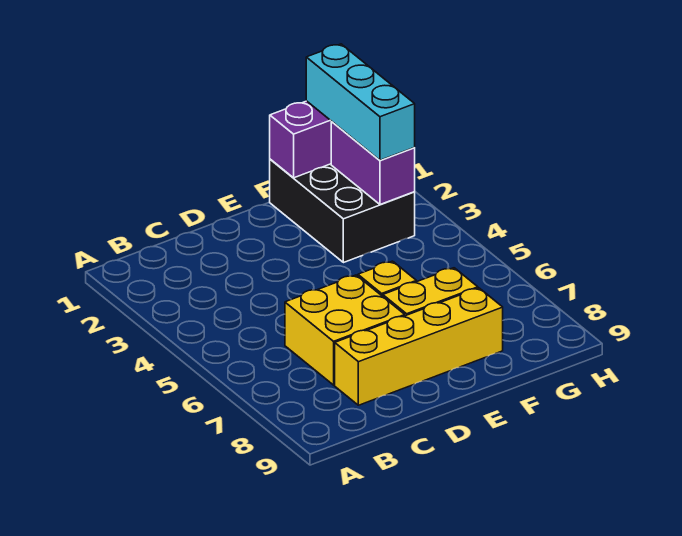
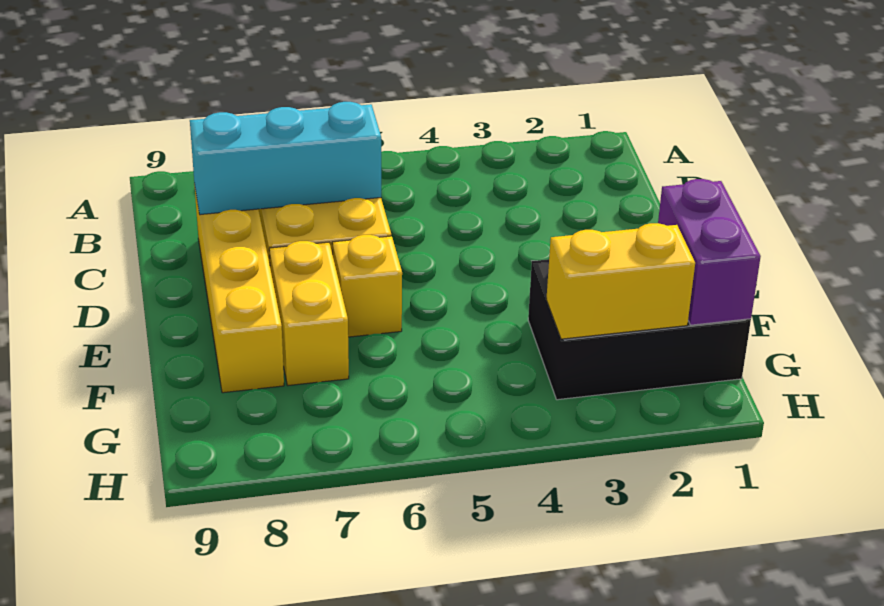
cyan brick G1:G3 level 3 -> cyan brick C6:C8 level 2
purple brick G2:G3 level 2 -> yellow brick G2:G3 level 2

